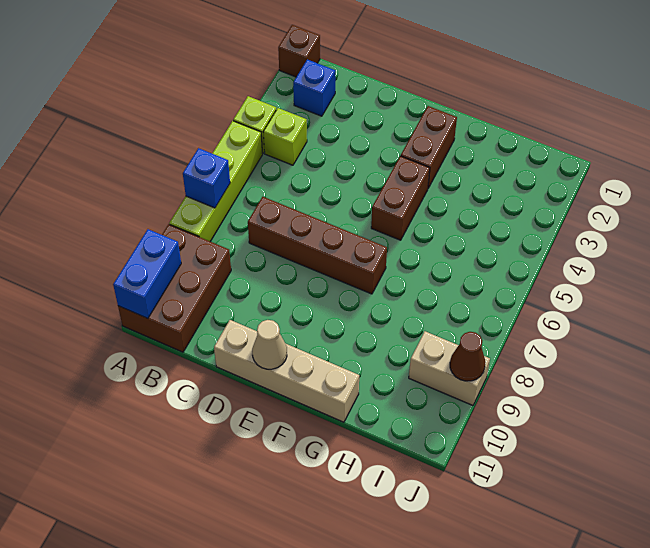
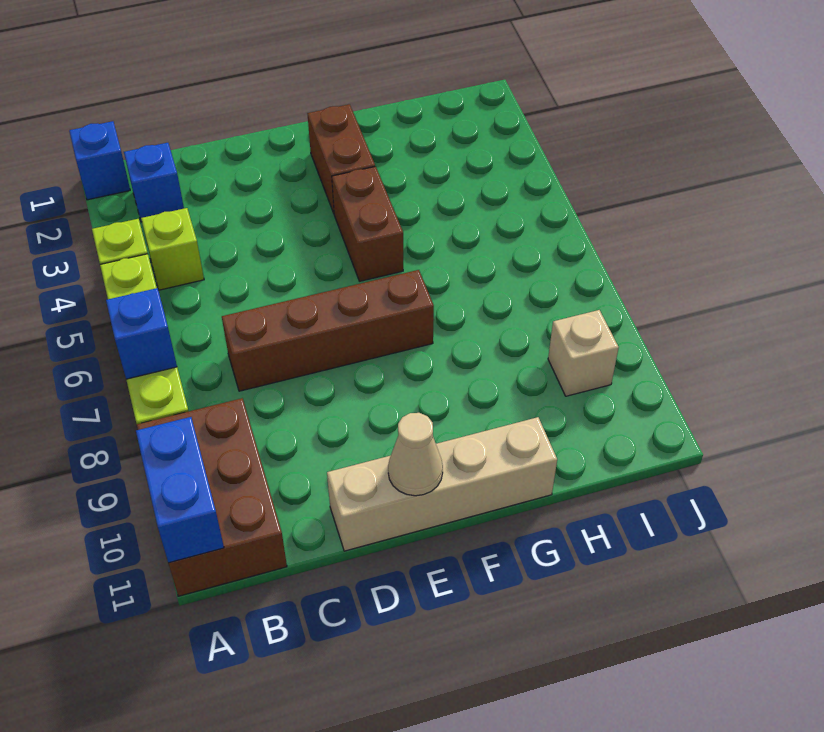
brown brick A1 level 1 -> blue brick A1 level 1
tan brick I9:J9 level 1 -> tan brick I9 level 1
brown cone J9 level 2 -> none

